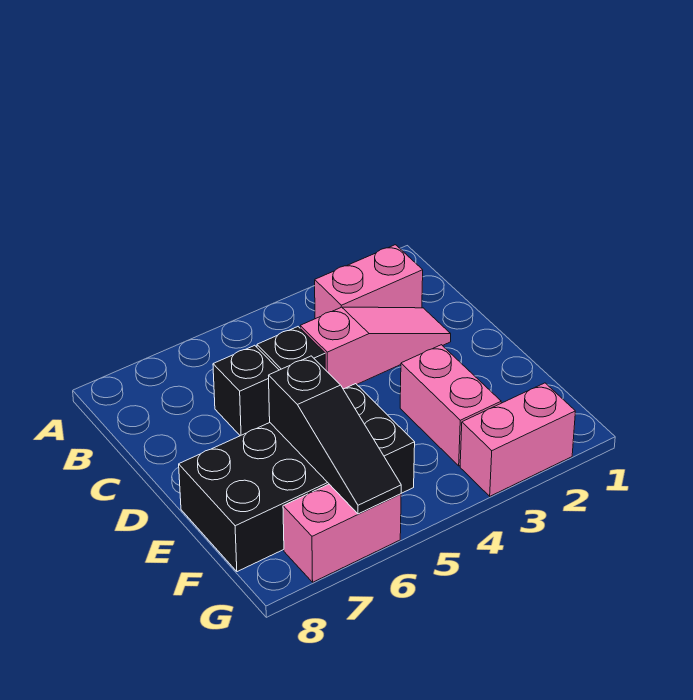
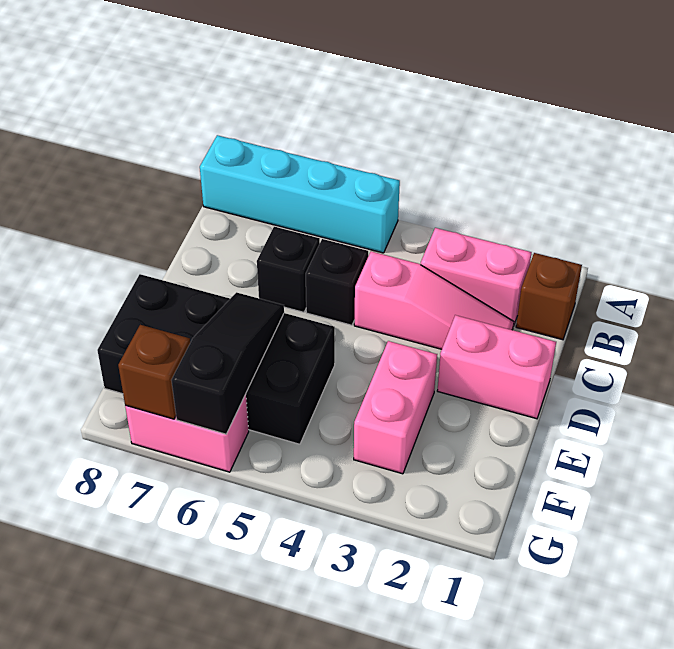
none -> cyan brick A5:A8 level 1
none -> brown brick B1 level 1
black slope E6:G6 level 2 top E -> black slope E6:G6 level 2 top G
pink brick G2:G3 level 1 -> pink brick D1:D2 level 1
none -> brown brick G7 level 2

